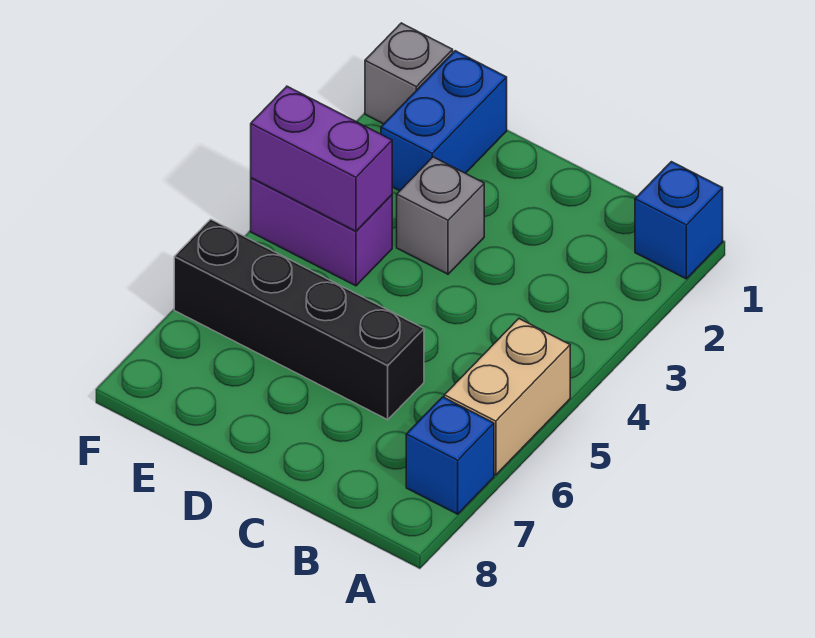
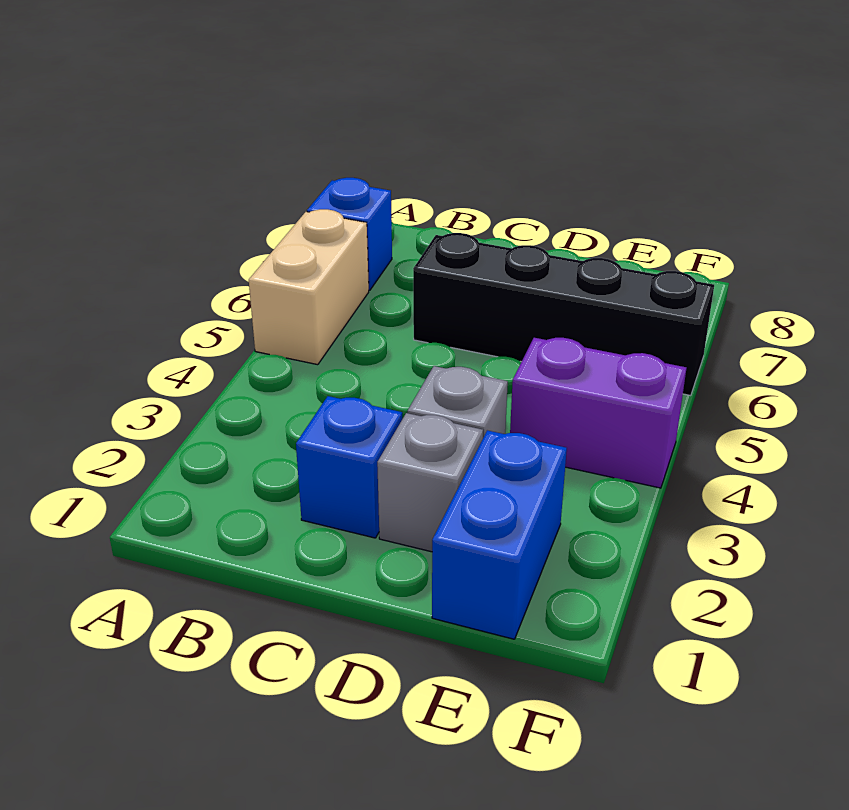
blue brick A1 level 1 -> blue brick C2 level 1
purple brick E4:F4 level 2 -> none
grey brick F1 level 1 -> grey brick D2 level 1

